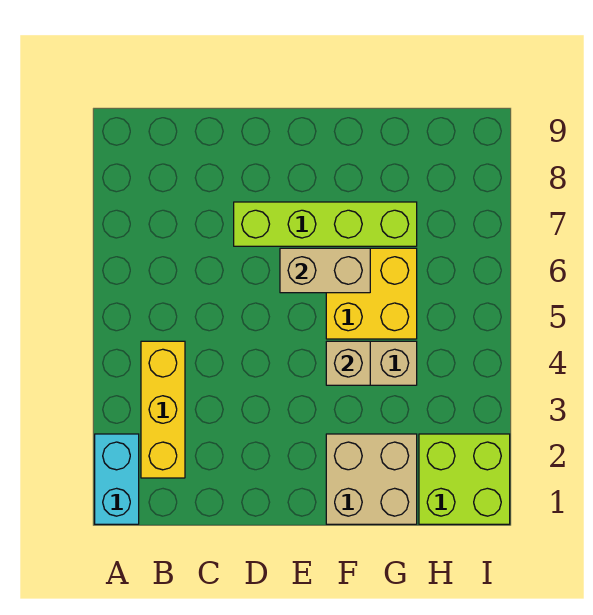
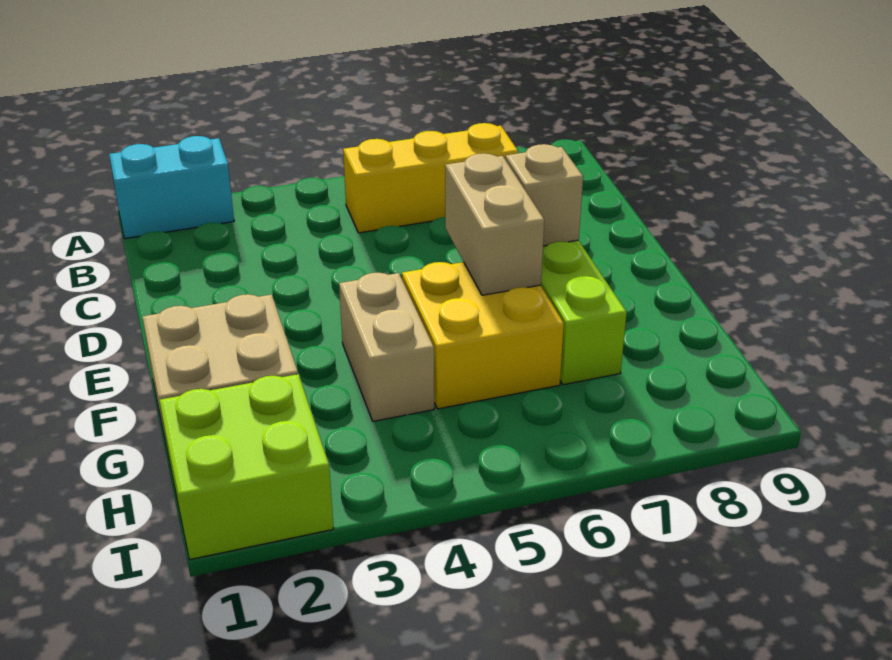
yellow brick B2:B4 level 1 -> yellow brick B5:B7 level 1
tan brick F4 level 2 -> tan brick E7 level 2

